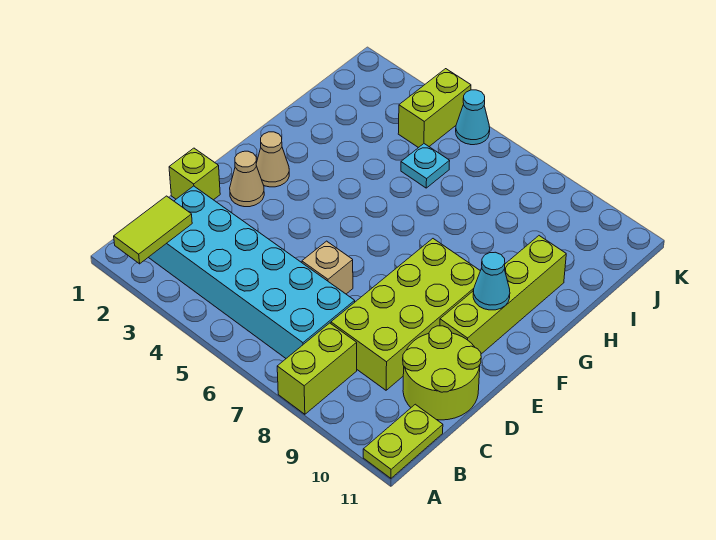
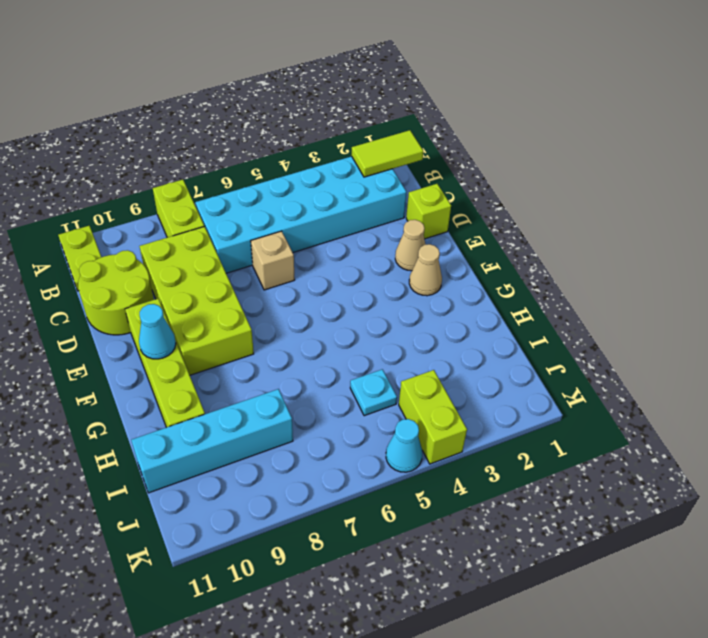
lime tile A2:B2 level 2 -> lime tile B1:B2 level 2
none -> cyan brick I8:I11 level 1

